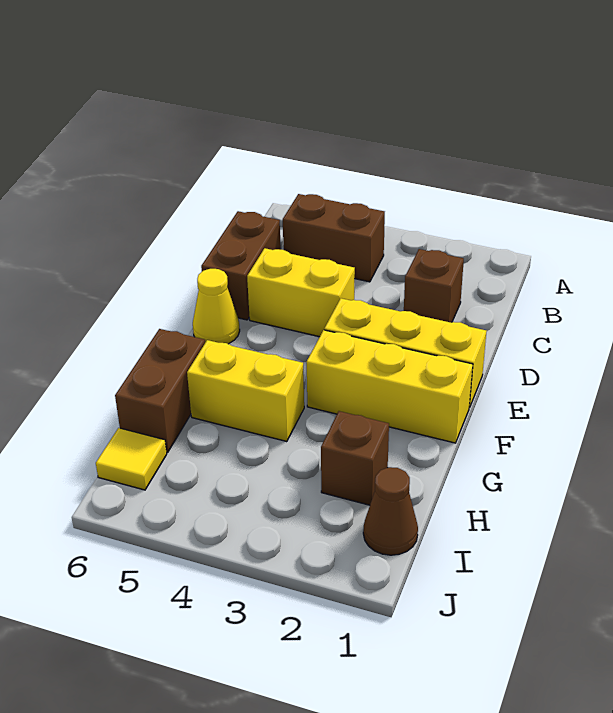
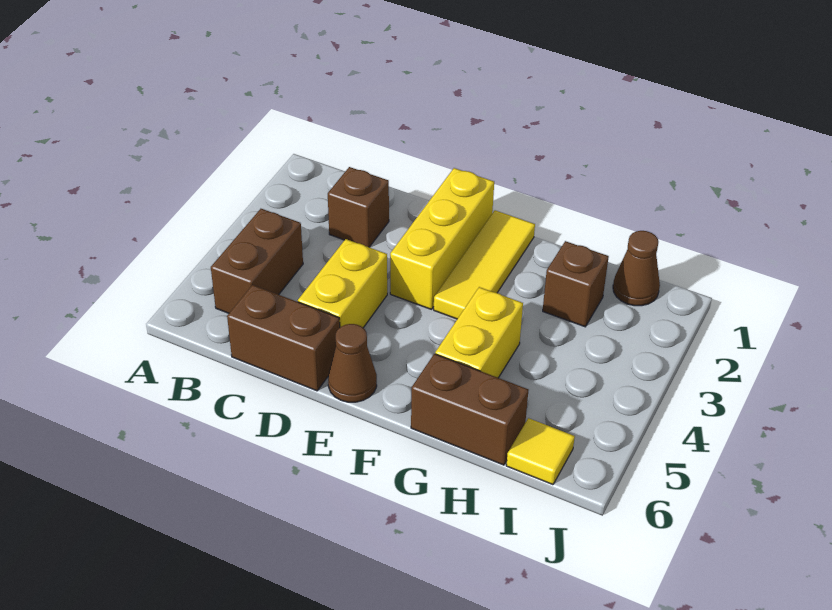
yellow cone E6 level 1 -> brown cone E6 level 1
yellow brick F1:F3 level 1 -> yellow tile F1:F3 level 1

